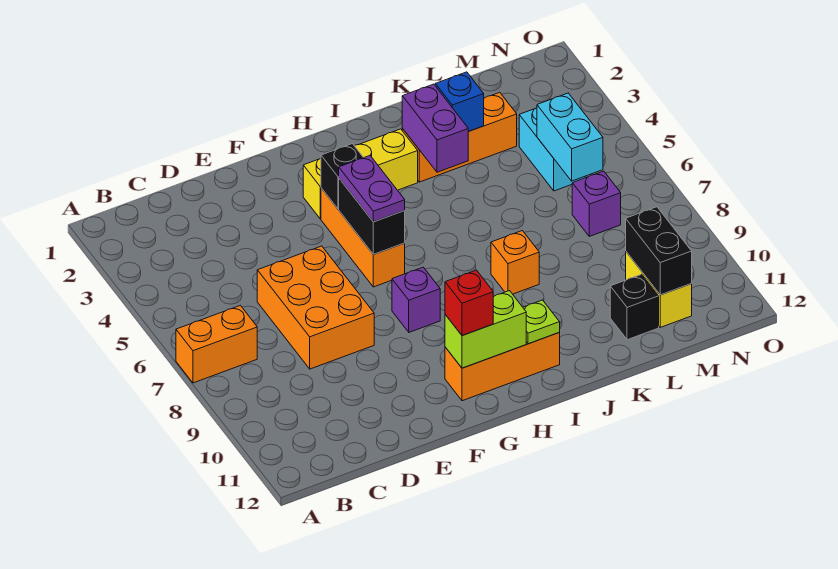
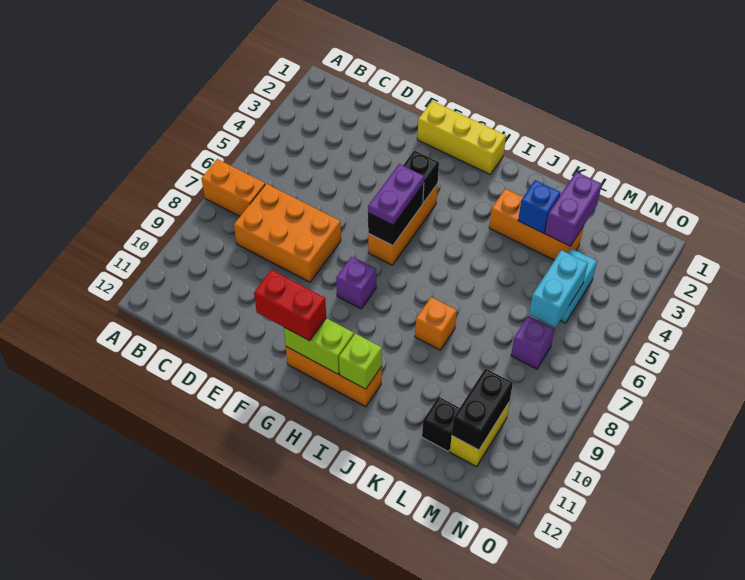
orange brick D6:E8 level 1 -> orange brick C7:E8 level 1
yellow brick G3:I3 level 1 -> yellow brick F1:H1 level 1
red brick G11 level 3 -> red brick F11:G11 level 3
lime plate I11 level 2 -> lime brick I11 level 2
purple brick J3:J4 level 2 -> purple brick L2:L3 level 2

